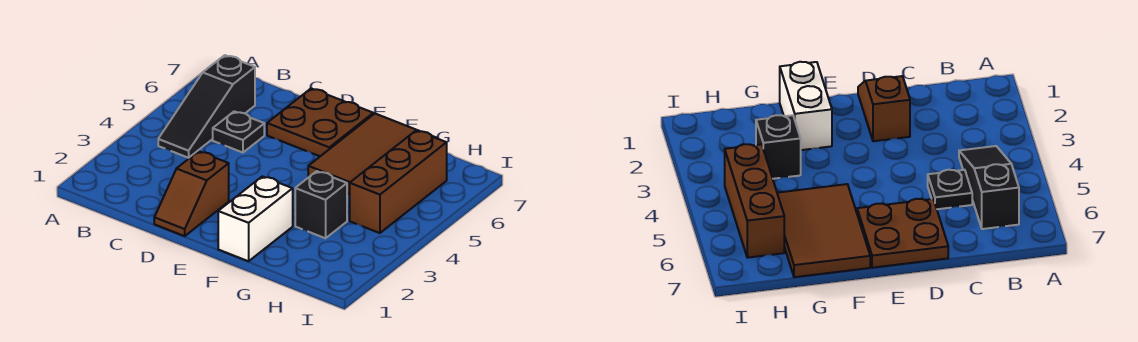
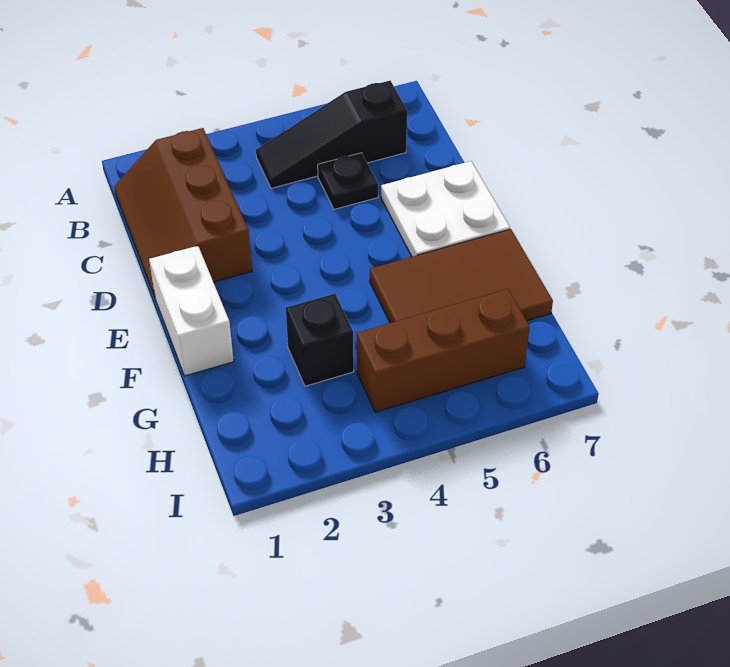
brown slope D1:D2 level 1 top 2 -> brown slope B1:D2 level 1 top 2
brown plate D6:E7 level 1 -> white plate D6:E7 level 1
white brick F1:F2 level 1 -> white brick E1:F1 level 1

